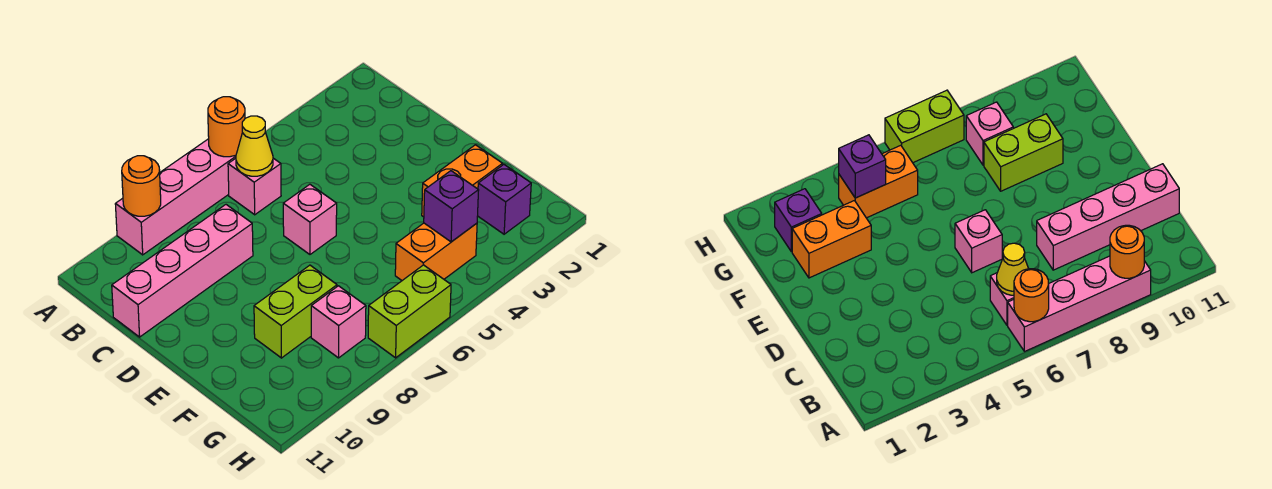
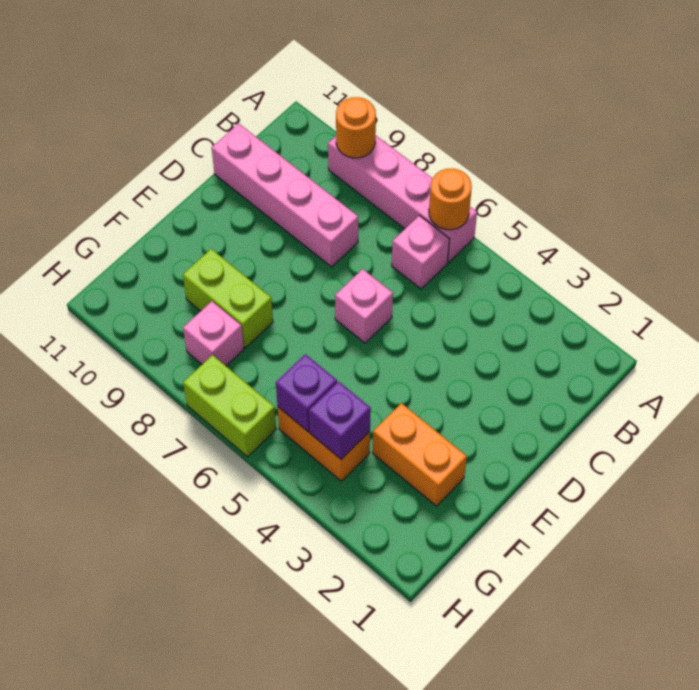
yellow cone B6 level 2 -> none
purple brick G2 level 1 -> purple brick G5 level 2

